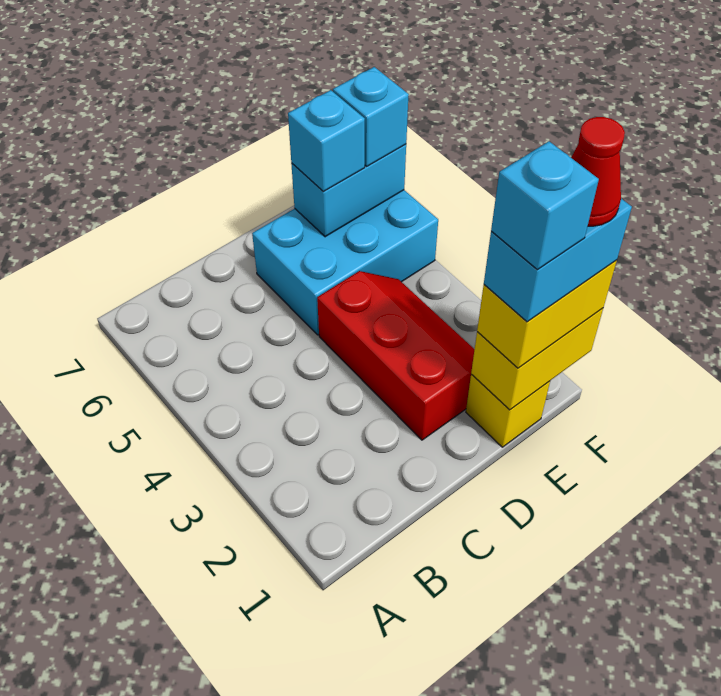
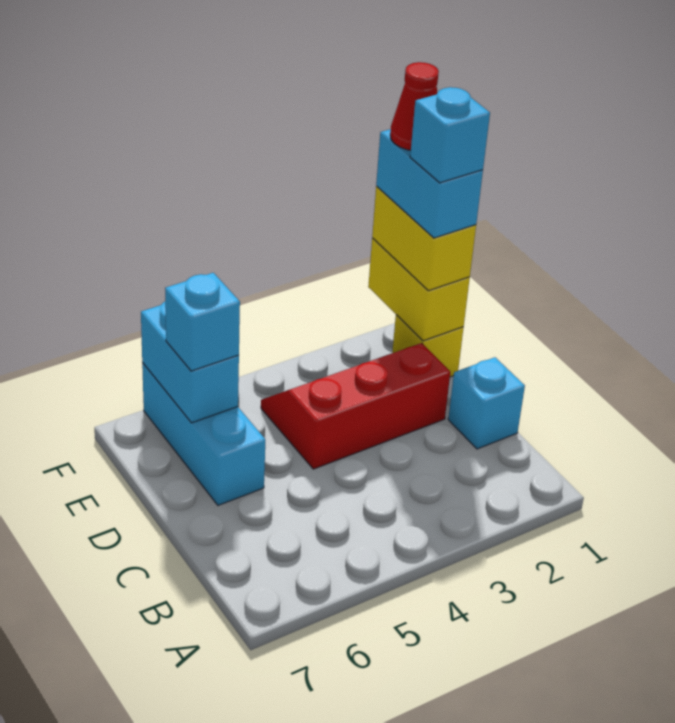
cyan brick D5:F6 level 1 -> cyan brick D6:F6 level 1
cyan brick F6 level 3 -> cyan brick C1 level 1

